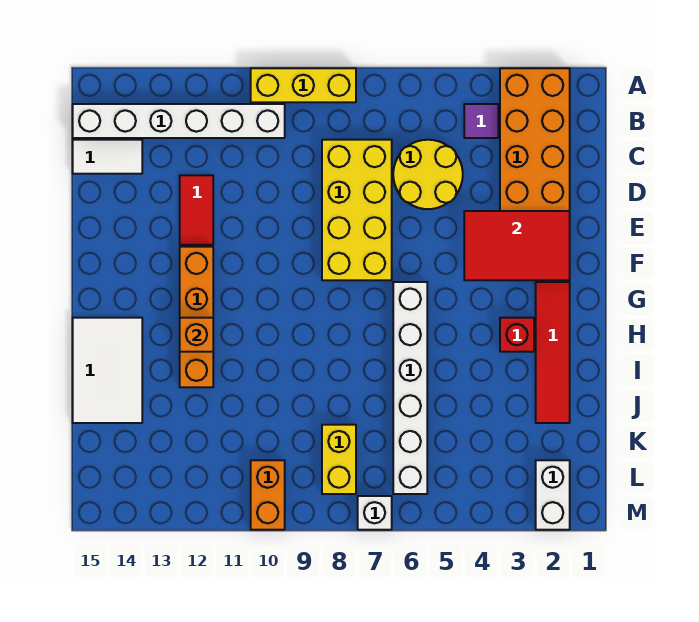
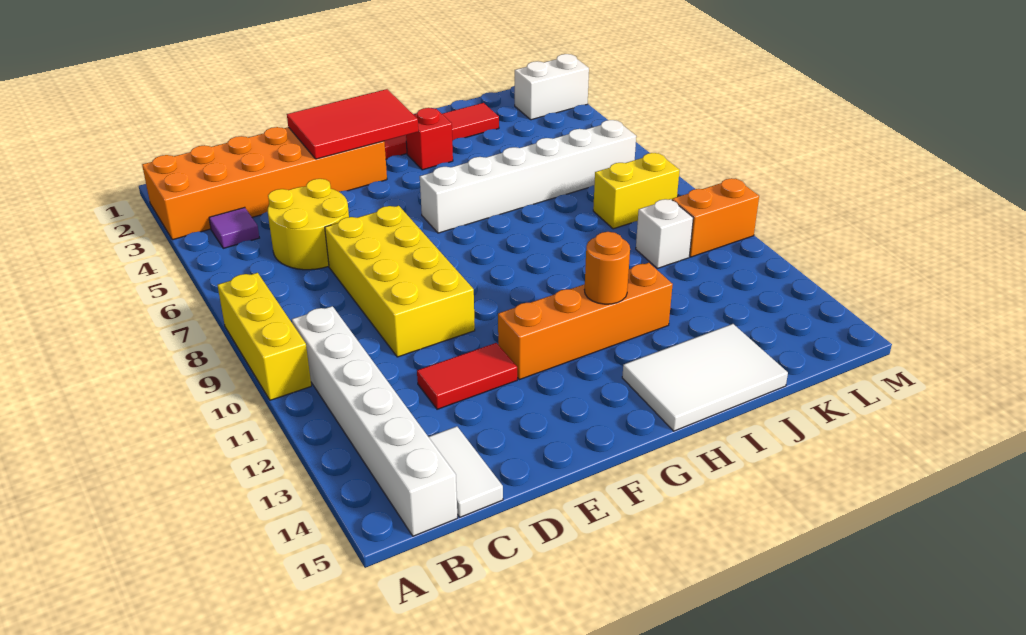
yellow brick C7:F8 level 1 -> yellow brick D7:E10 level 1
red tile E2:F4 level 2 -> red tile E2:G3 level 2
orange brick H12 level 2 -> orange round brick H12 level 2
white brick M7 level 1 -> white brick K10 level 1

